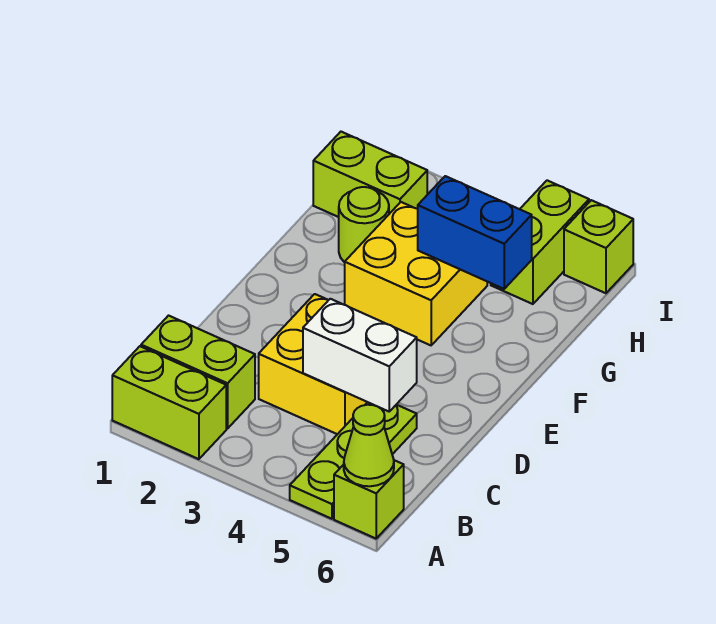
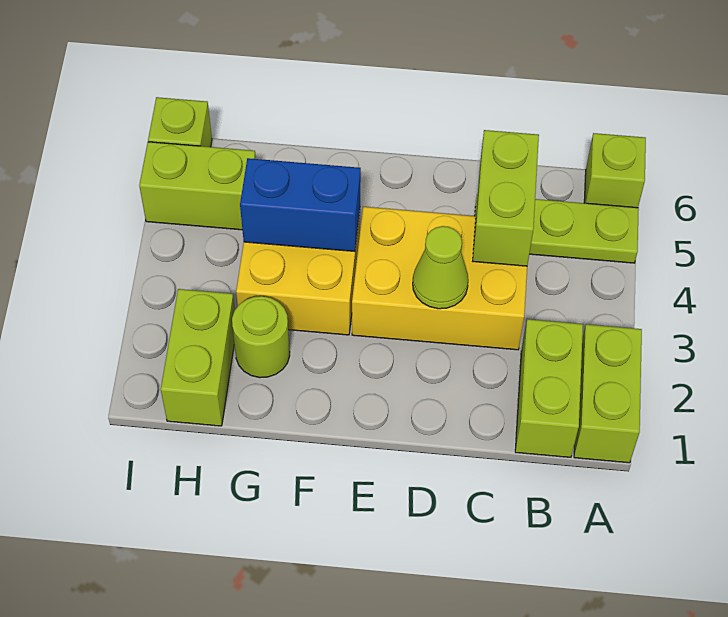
lime cone A6 level 2 -> lime cone D3 level 2
yellow brick C3:D4 level 1 -> yellow brick C3:E4 level 1
white brick C4:C5 level 2 -> lime brick C4:C5 level 2
blue brick G4:G5 level 2 -> blue brick F4:G4 level 2

